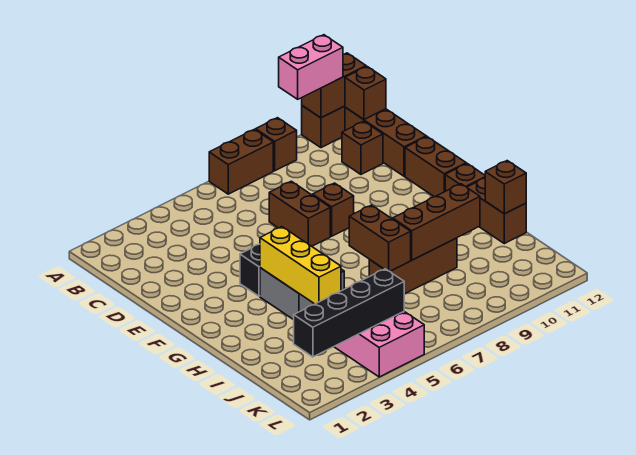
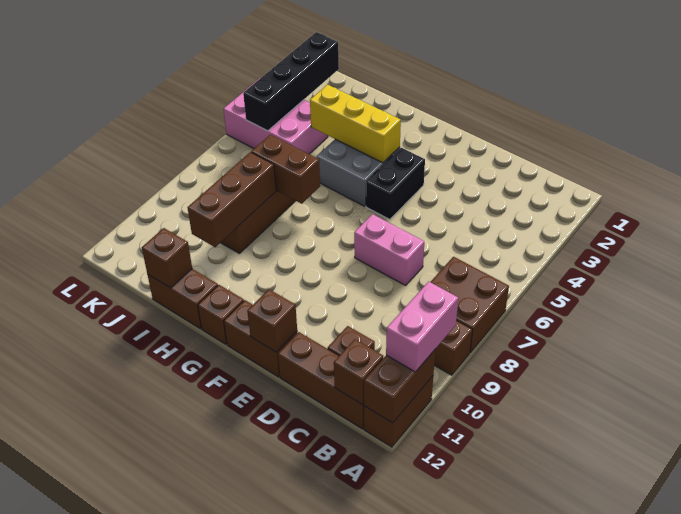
brown brick A7:A8 level 1 -> brown brick A7:B8 level 1
brown brick D7:E7 level 1 -> pink brick D7:E7 level 1
brown brick E8 level 1 -> brown brick E12 level 2

